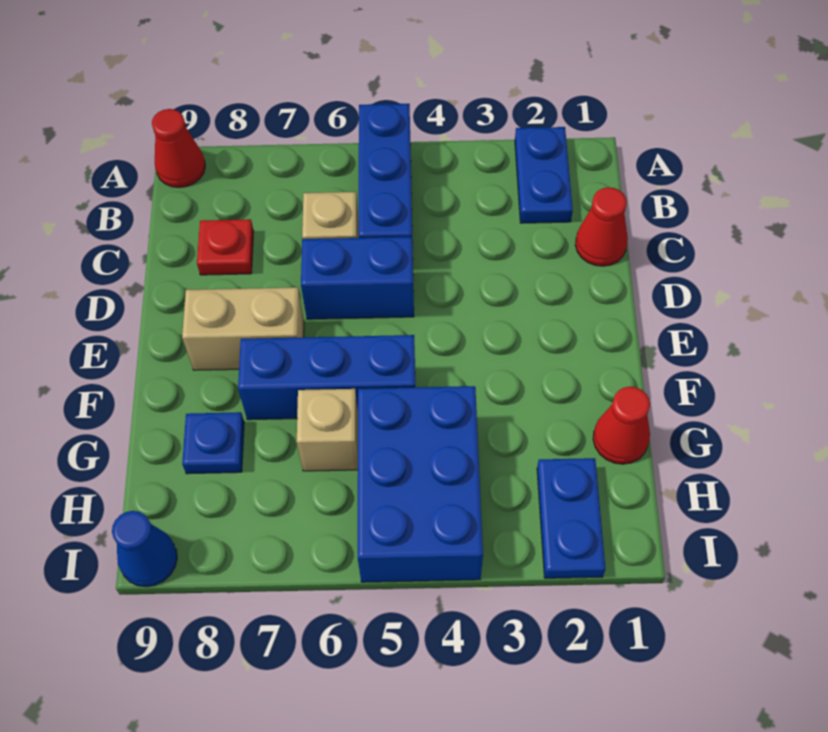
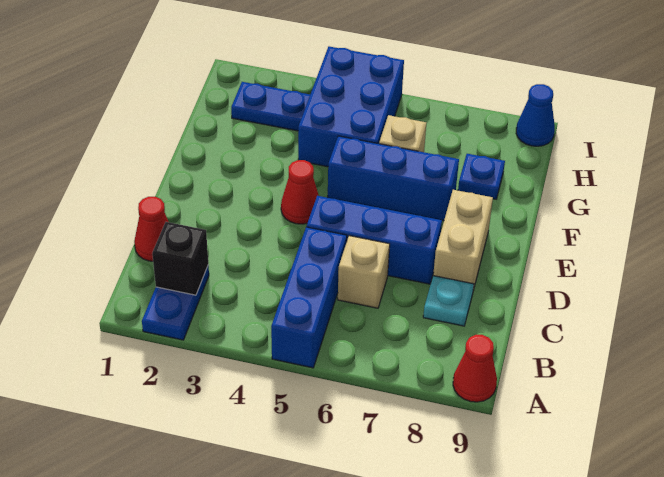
none -> black brick B2 level 2
red plate C8 level 1 -> cyan plate C8 level 1
blue brick D5:D6 level 1 -> blue brick D5:D7 level 1
tan brick E7:E8 level 1 -> tan brick D8:E8 level 1
red cone G1 level 1 -> red cone E4 level 1
blue plate H2:I2 level 1 -> blue plate H2:H3 level 1

